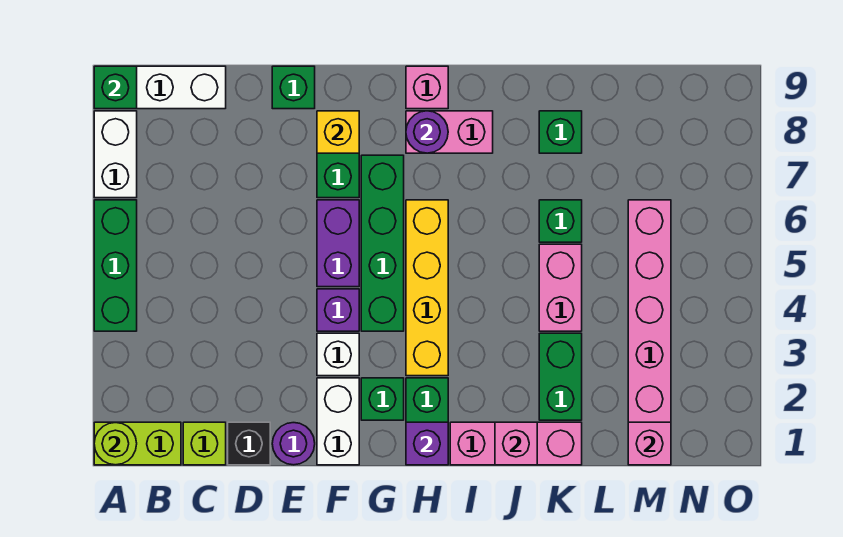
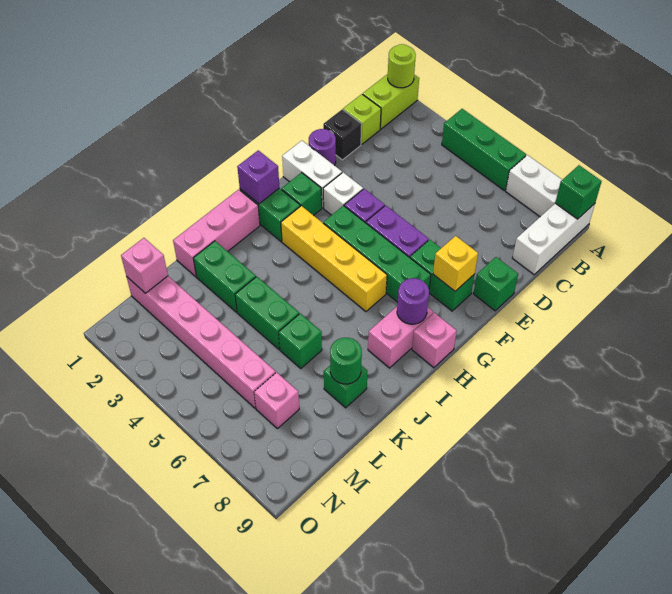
pink brick J1 level 2 -> pink brick M7 level 1
pink brick K4:K5 level 1 -> green brick K4:K5 level 1
none -> green round brick K8 level 2

